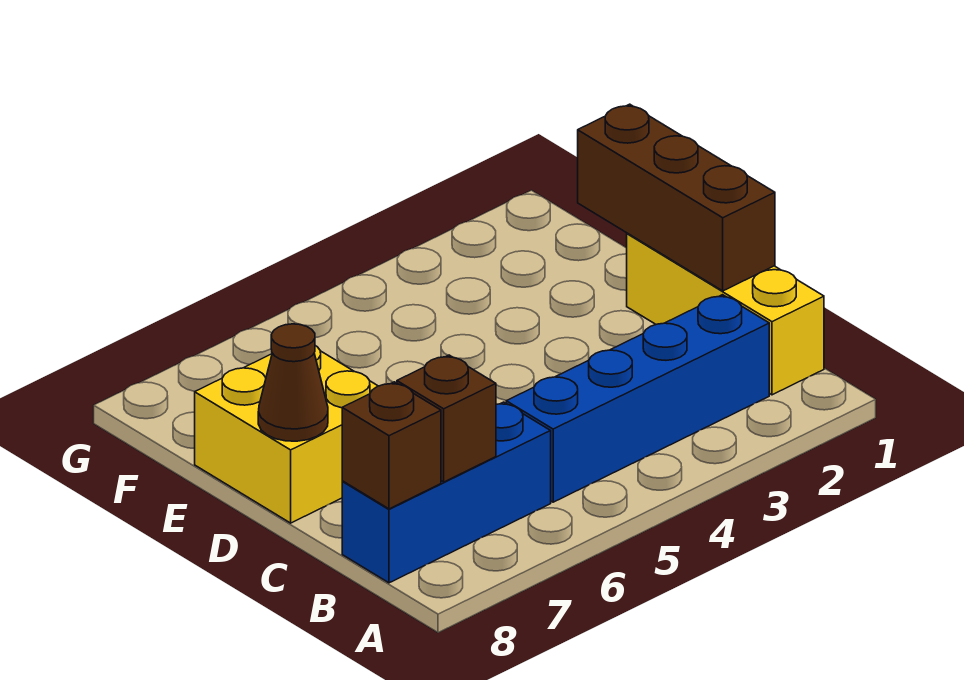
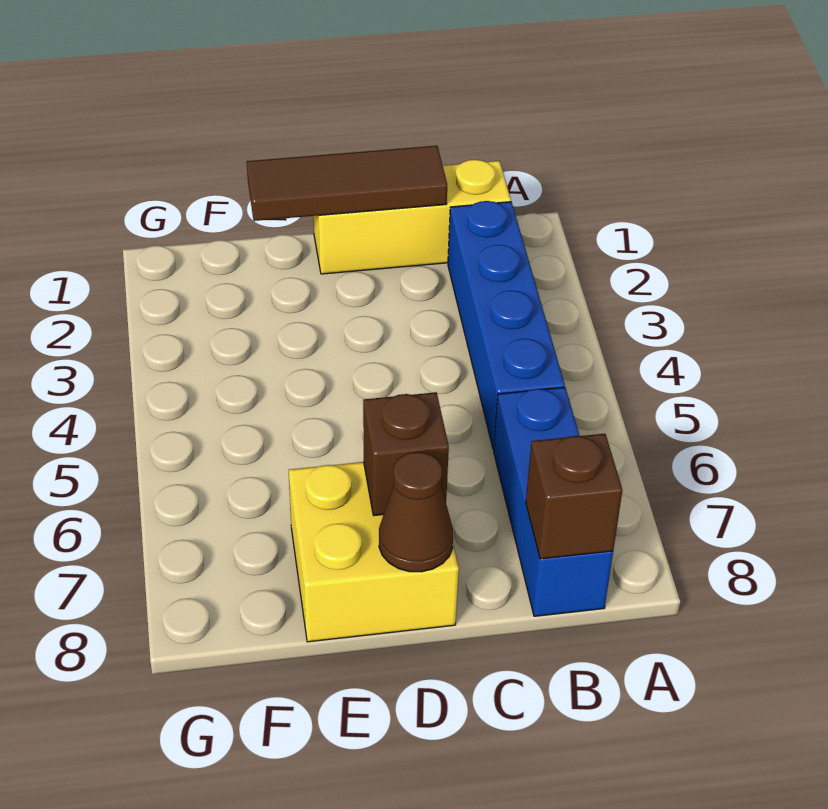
brown brick B7 level 2 -> brown brick D7 level 2
brown brick C1:E1 level 2 -> brown tile C1:E1 level 2

